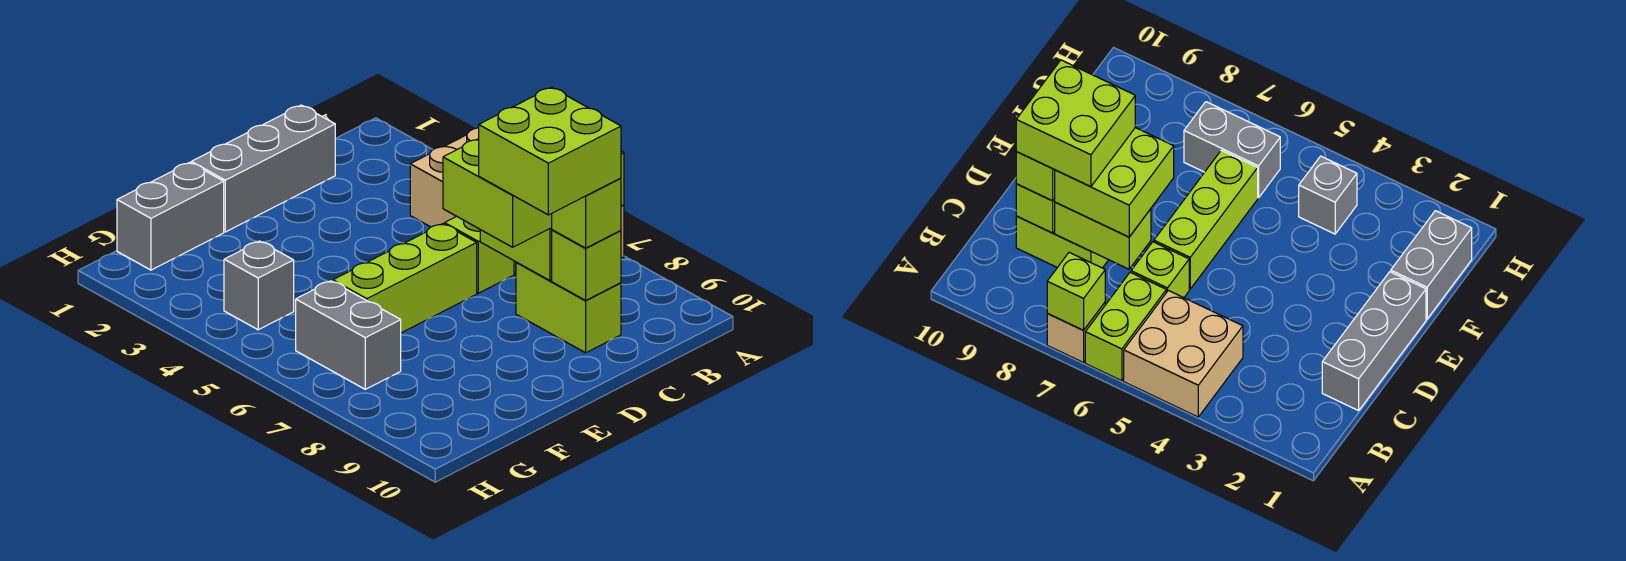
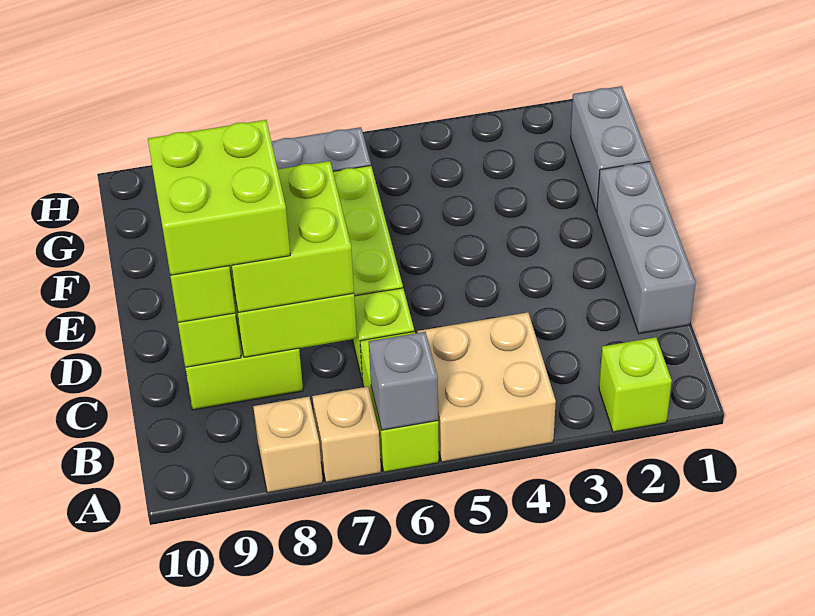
lime brick A7 level 2 -> lime brick A2 level 1
none -> tan brick A8 level 1
grey brick G4 level 1 -> grey brick A6 level 2

